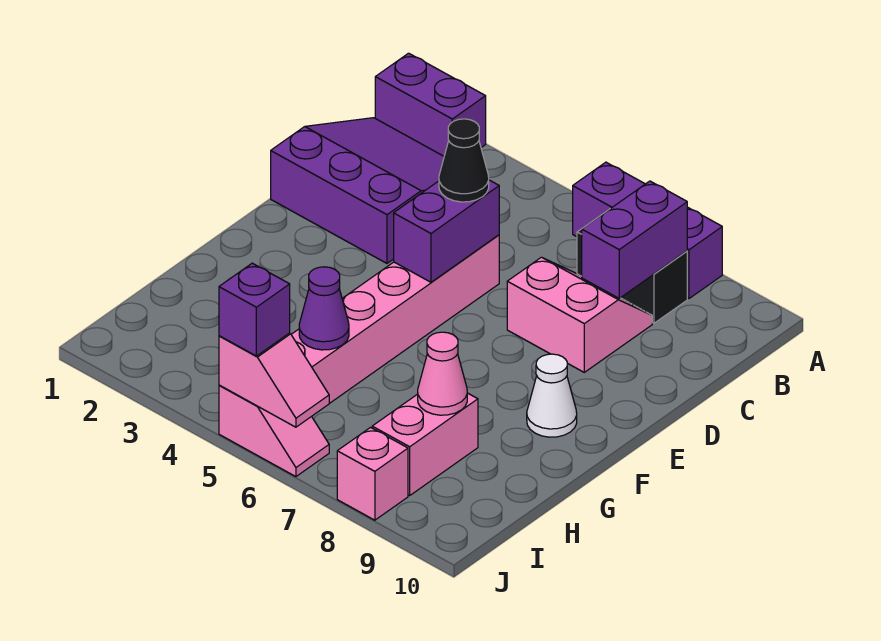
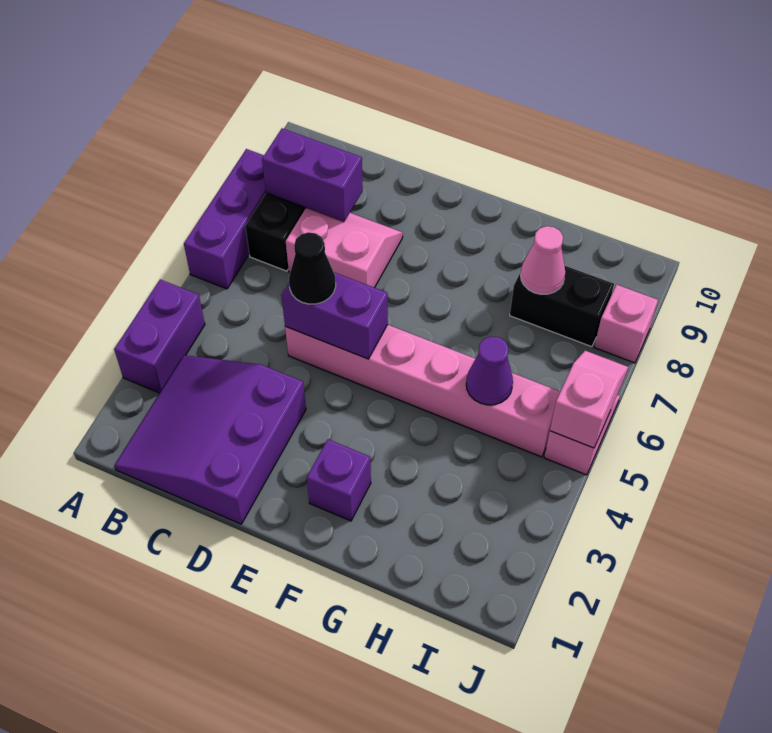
purple brick A1:A2 level 1 -> purple brick A3:A4 level 1
pink slope C7:D8 level 1 top D -> pink slope C7:D8 level 1 top 7
white cone F9 level 1 -> none
pink brick H8:I8 level 1 -> black brick H8:I8 level 1
purple brick J5 level 3 -> purple brick F2 level 1

